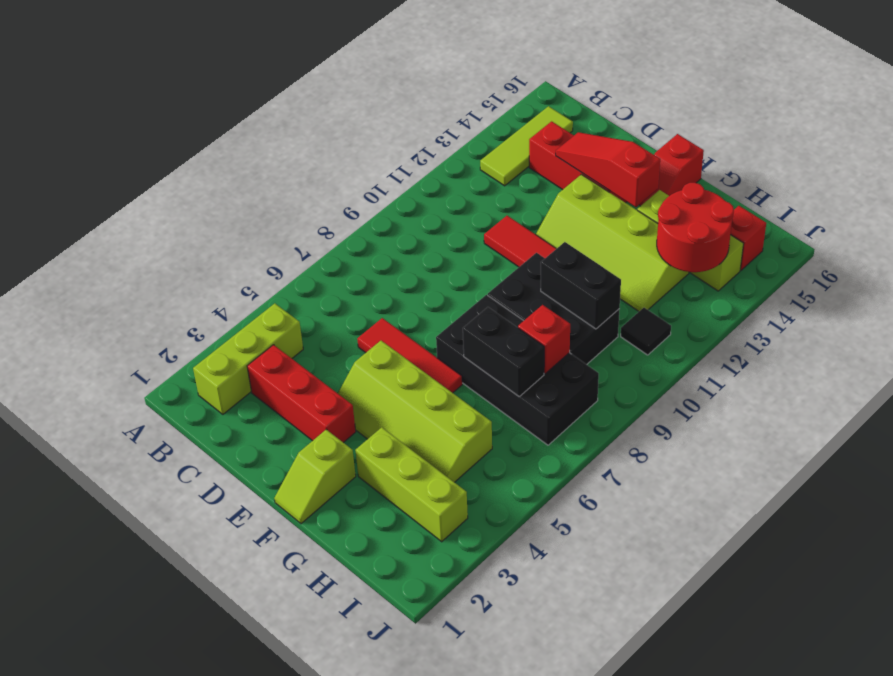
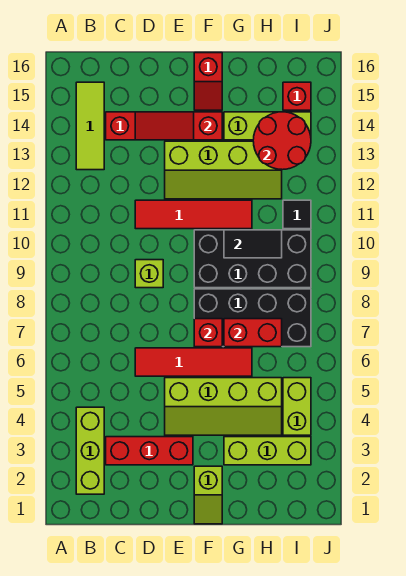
red tile D6:F6 level 1 -> red tile D6:G6 level 1
none -> lime brick D9 level 1
black brick F9:H10 level 1 -> black brick F9:I10 level 1
black brick G7:H7 level 2 -> red brick G7:H7 level 2
black brick G10:H10 level 2 -> black tile G10:H10 level 2
red brick H8 level 2 -> red brick F7 level 2
none -> lime brick I4:I5 level 1

